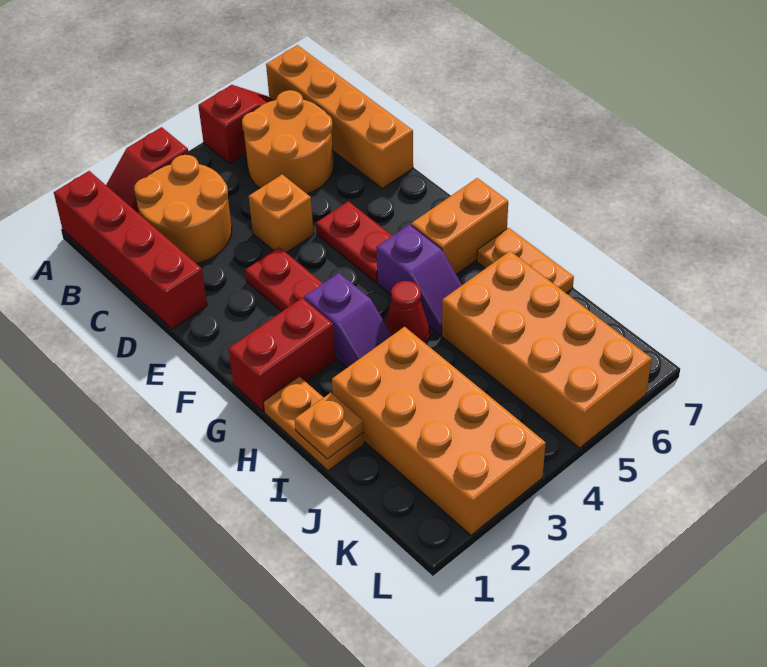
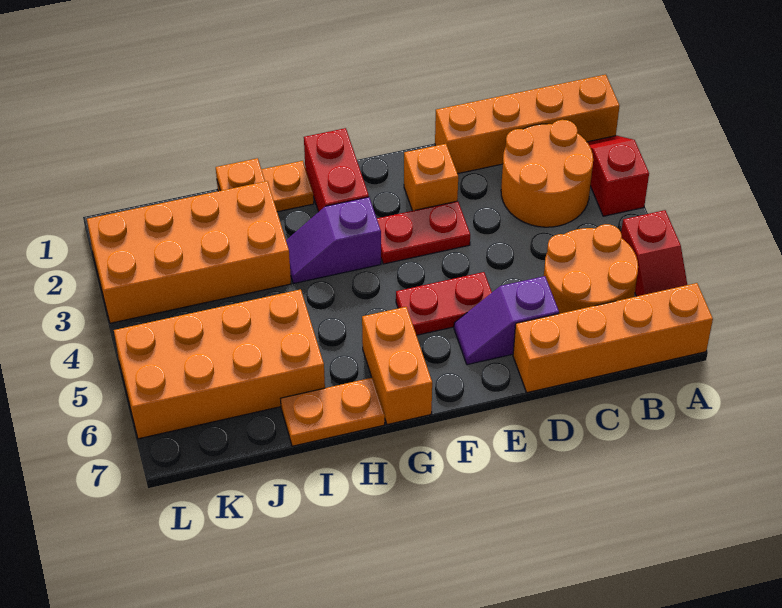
red brick A1:D1 level 1 -> orange brick A1:D1 level 1
orange brick D4 level 1 -> orange brick E2 level 1
purple slope G5:H5 level 1 top G -> purple slope D6:E6 level 1 top D
red cone H4 level 1 -> none

